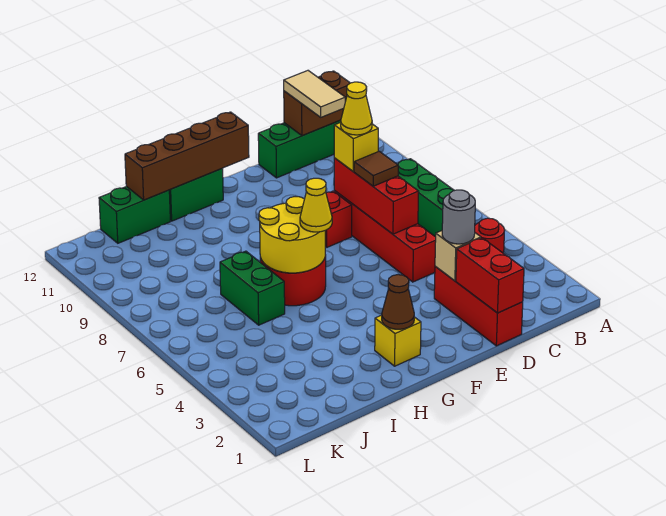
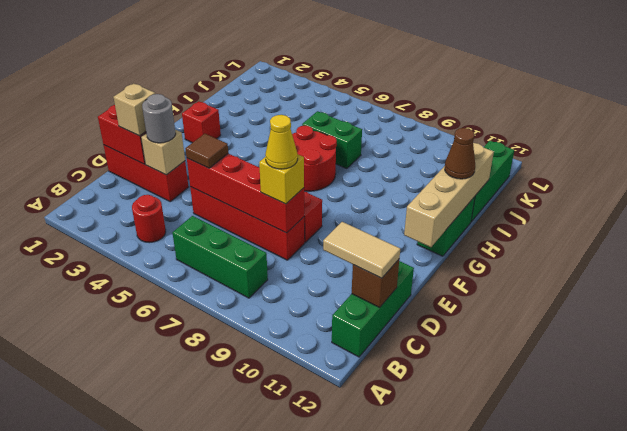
brown brick B12:C12 level 2 -> brown brick C12 level 2
none -> tan brick D2 level 3
red brick D6:D8 level 2 -> red brick D5:D8 level 2
brown tile D7 level 3 -> brown tile D5 level 3
brown brick F12:I12 level 2 -> tan brick F12:I12 level 2
yellow brick G2 level 1 -> red brick G2 level 1
brown cone G2 level 2 -> brown cone H12 level 3
yellow round brick G6:H7 level 2 -> none
yellow cone G6 level 3 -> none
green brick I12:J12 level 1 -> green brick I12:K12 level 1

